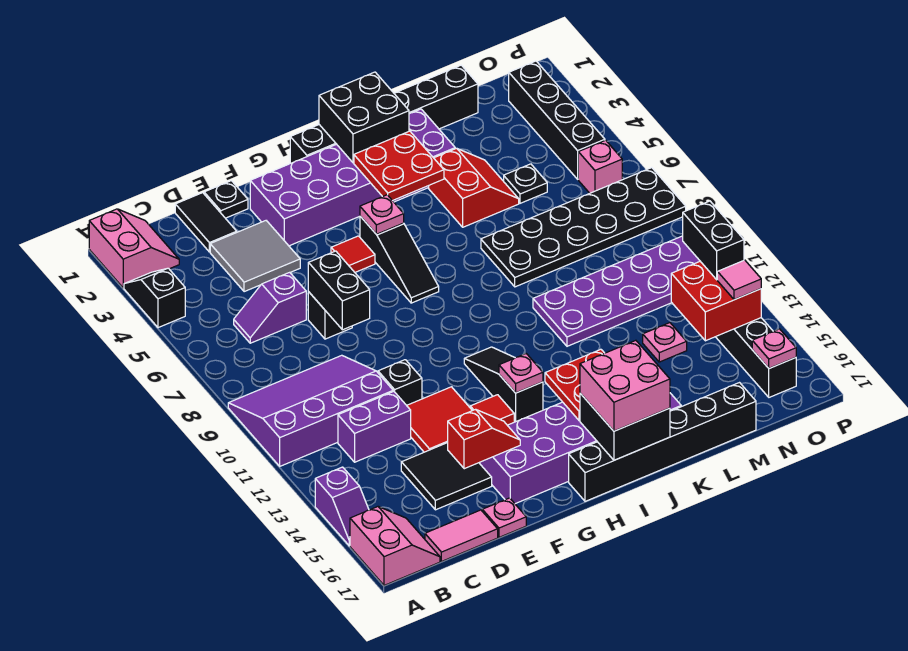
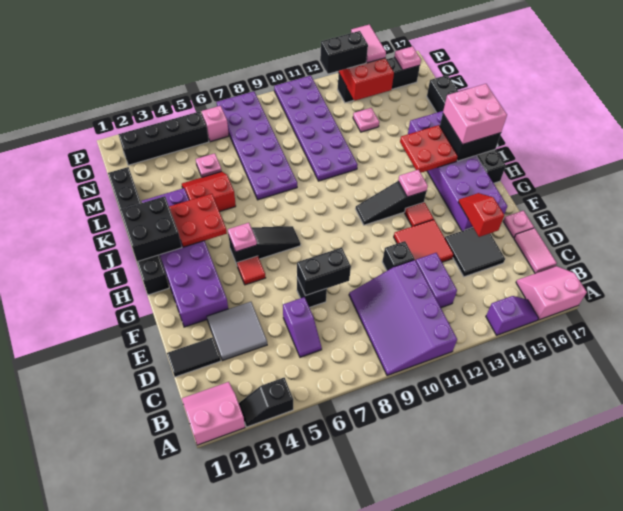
black plate E1 level 1 -> none
black plate K7:P8 level 1 -> purple plate K7:P8 level 1
black plate M5 level 1 -> pink plate M5 level 1
pink tile O14 level 3 -> pink tile O14:P14 level 3

